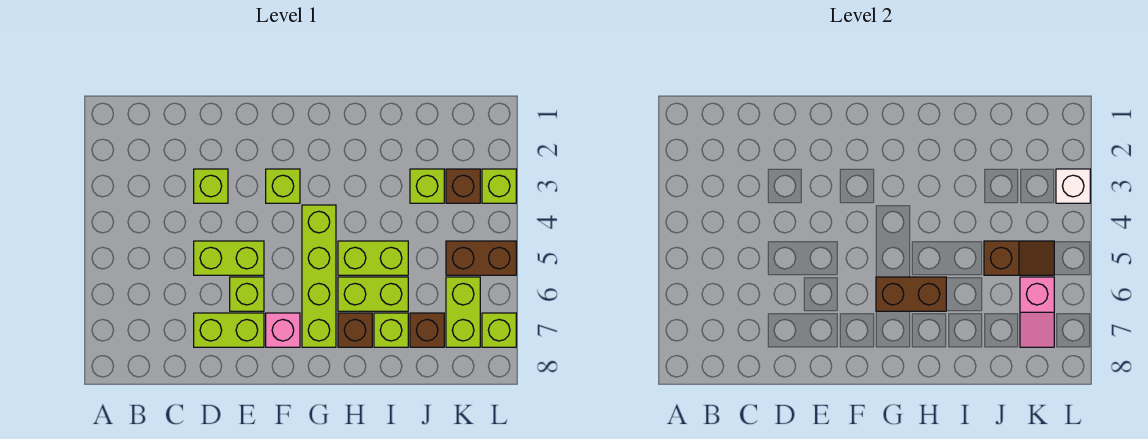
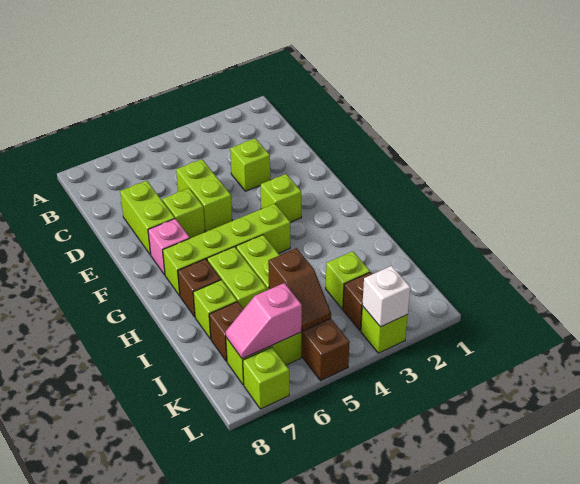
brown brick G6:H6 level 2 -> none

